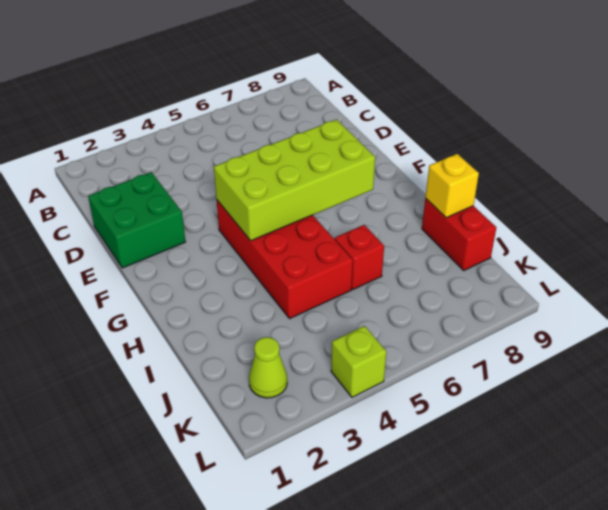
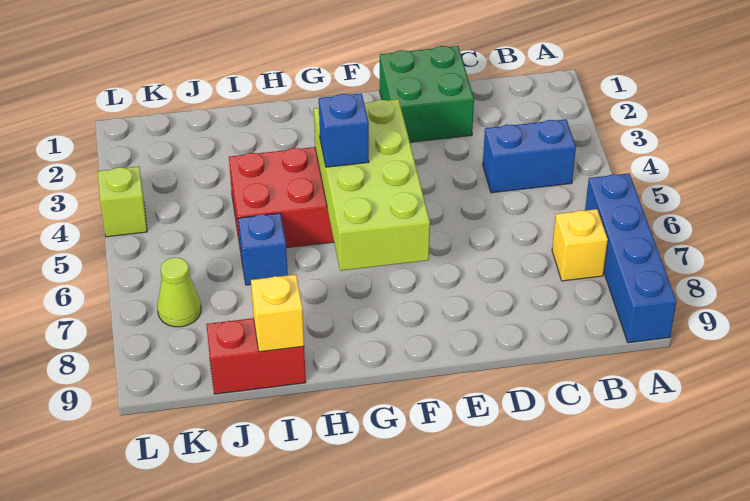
none -> blue brick A6:A9 level 1
none -> blue brick B4:C4 level 1
none -> yellow brick B7 level 1
none -> blue brick G5 level 3
red brick I6 level 1 -> blue brick I6 level 1
lime cone K2 level 1 -> lime cone K7 level 1

